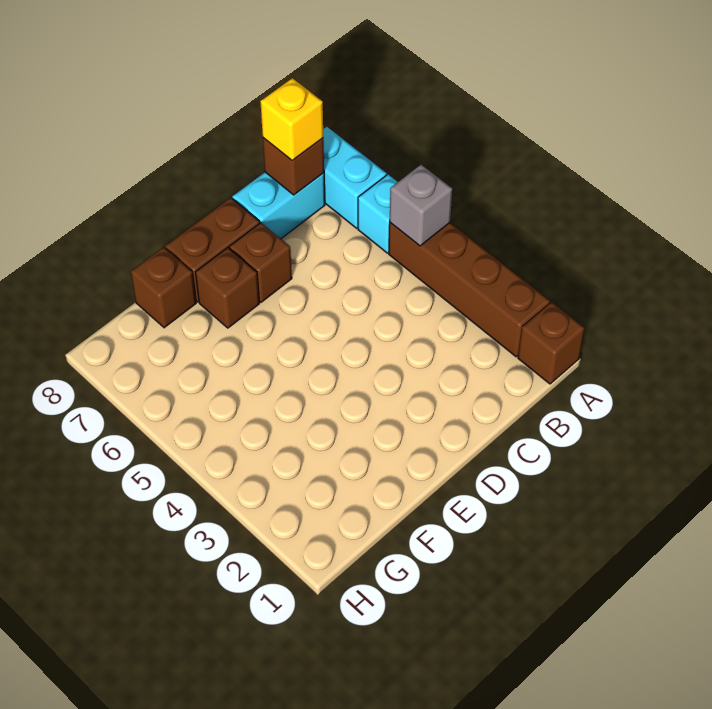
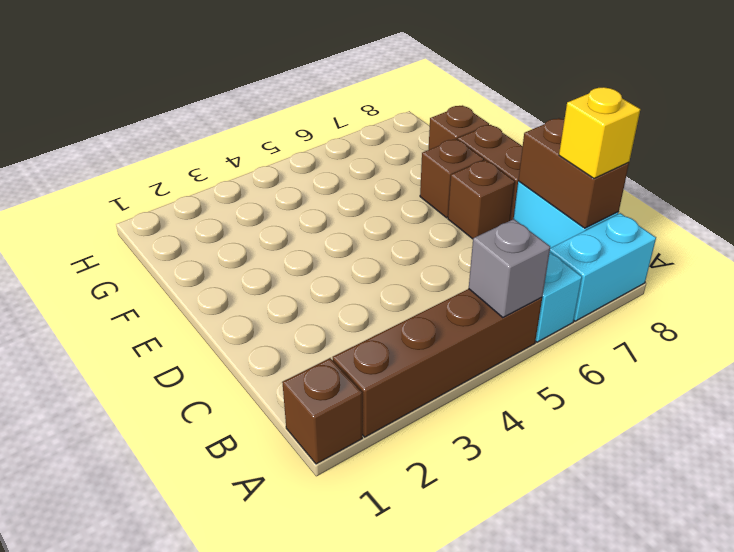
brown brick B8 level 2 -> brown brick B8:C8 level 2

